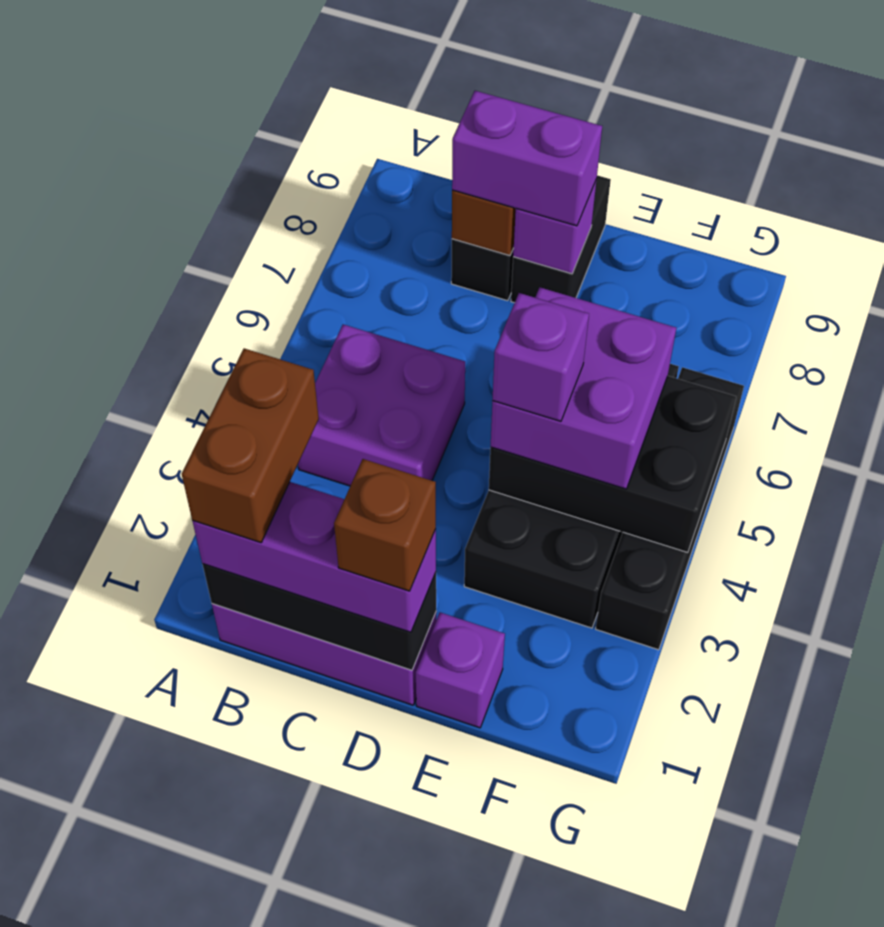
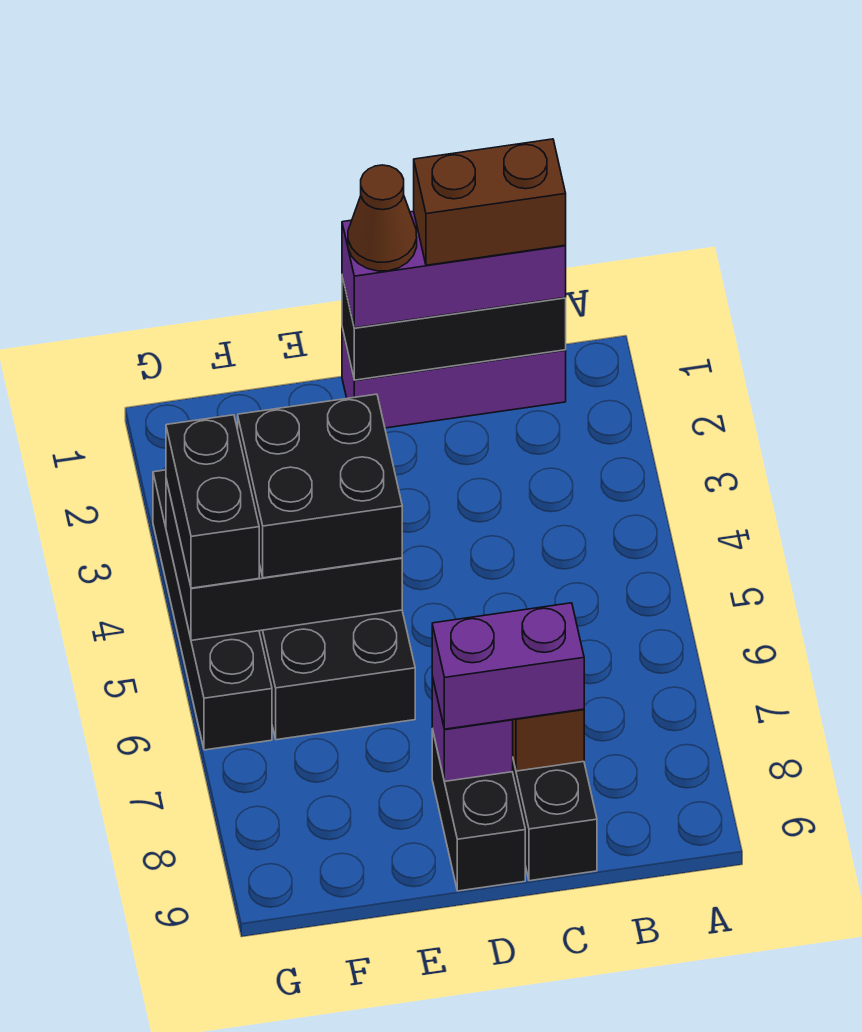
brown brick B1:B2 level 4 -> brown brick B1:C1 level 4
purple brick B4:C5 level 1 -> none
brown brick D1 level 4 -> brown cone D1 level 4
purple brick E1 level 1 -> none
purple brick E4:F5 level 3 -> black brick E4:F5 level 3
purple brick E4 level 4 -> none
none -> black brick G4:G5 level 3

